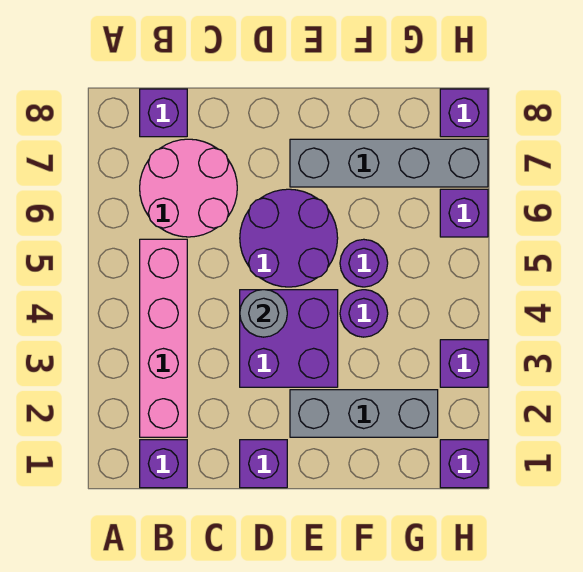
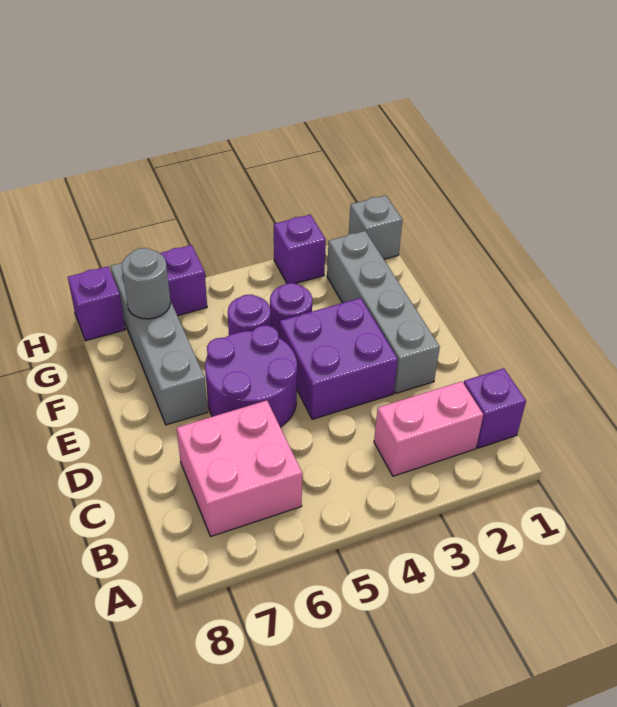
pink brick B2:B5 level 1 -> pink brick B2:B3 level 1
pink round brick B6:C7 level 1 -> pink brick B6:C7 level 1
purple brick B8 level 1 -> none
purple brick D1 level 1 -> none
grey round brick D4 level 2 -> grey round brick G7 level 2
grey brick E2:G2 level 1 -> grey brick D2:G2 level 1
purple brick H1 level 1 -> grey brick H1 level 1

